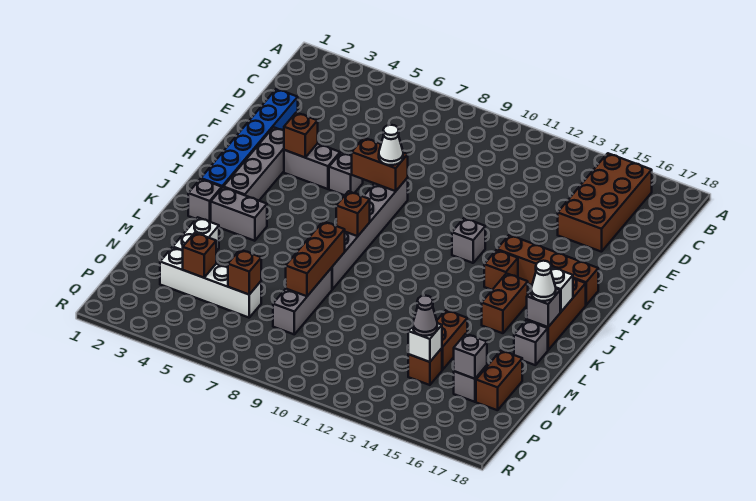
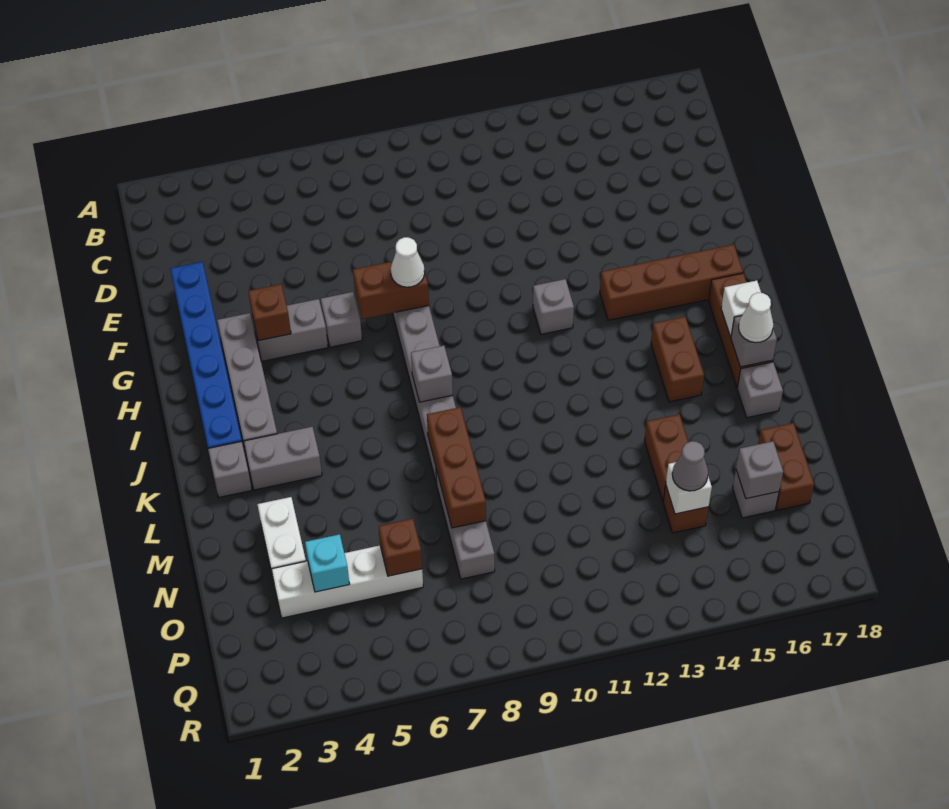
brown brick B15:E16 level 1 -> none
brown brick I14 level 1 -> none
brown brick J8 level 2 -> grey brick J8 level 2
brown brick O4 level 2 -> cyan brick O4 level 2

